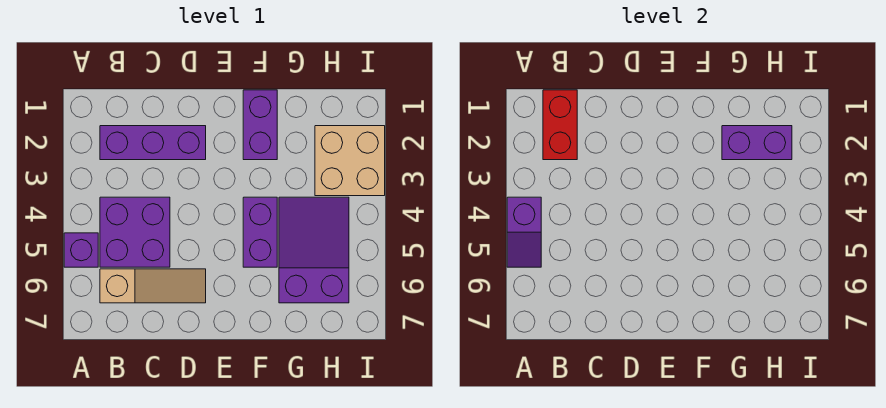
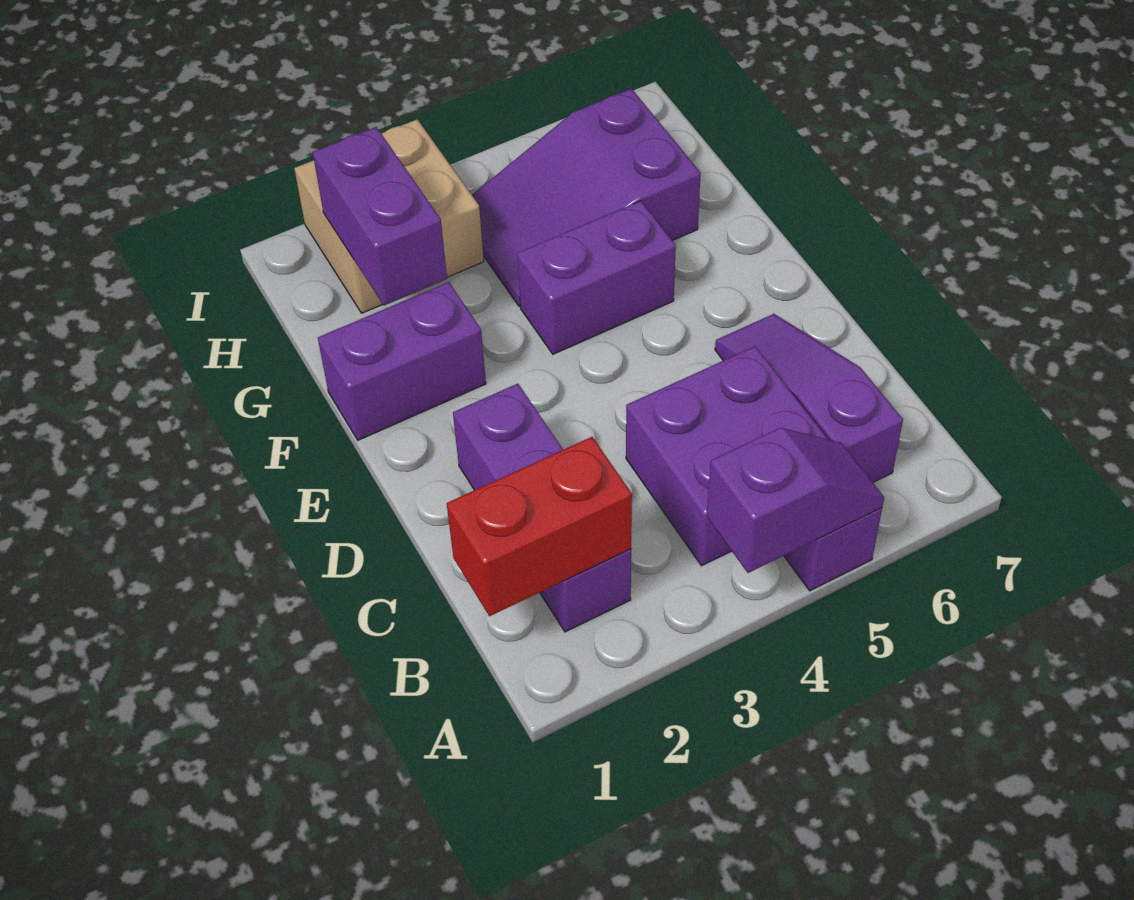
tan slope B6:D6 level 1 top B -> purple slope B6:D6 level 1 top B

